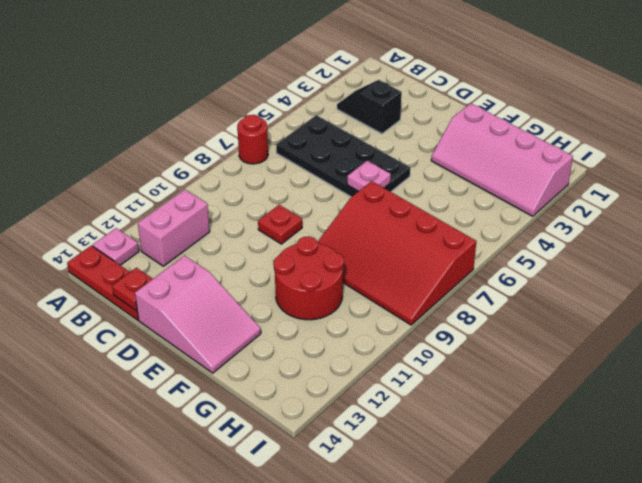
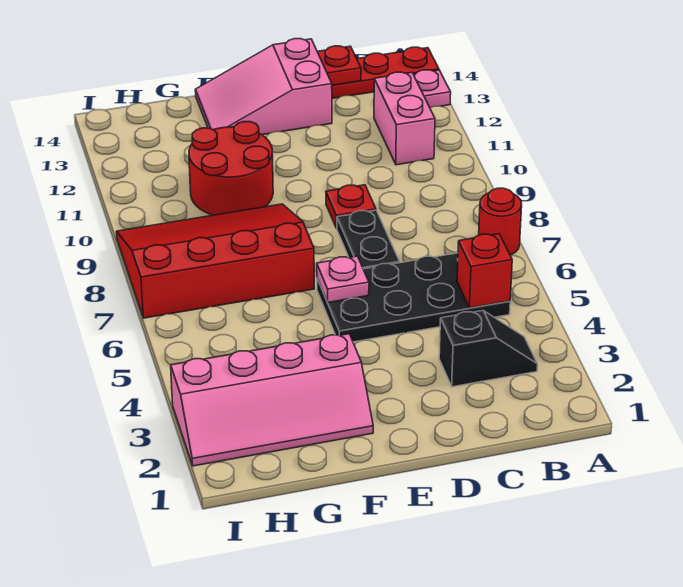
none -> red brick B5 level 2
none -> black plate D7:D8 level 1
pink slope F2:I3 level 1 top 2 -> pink slope F2:I3 level 1 top 3

